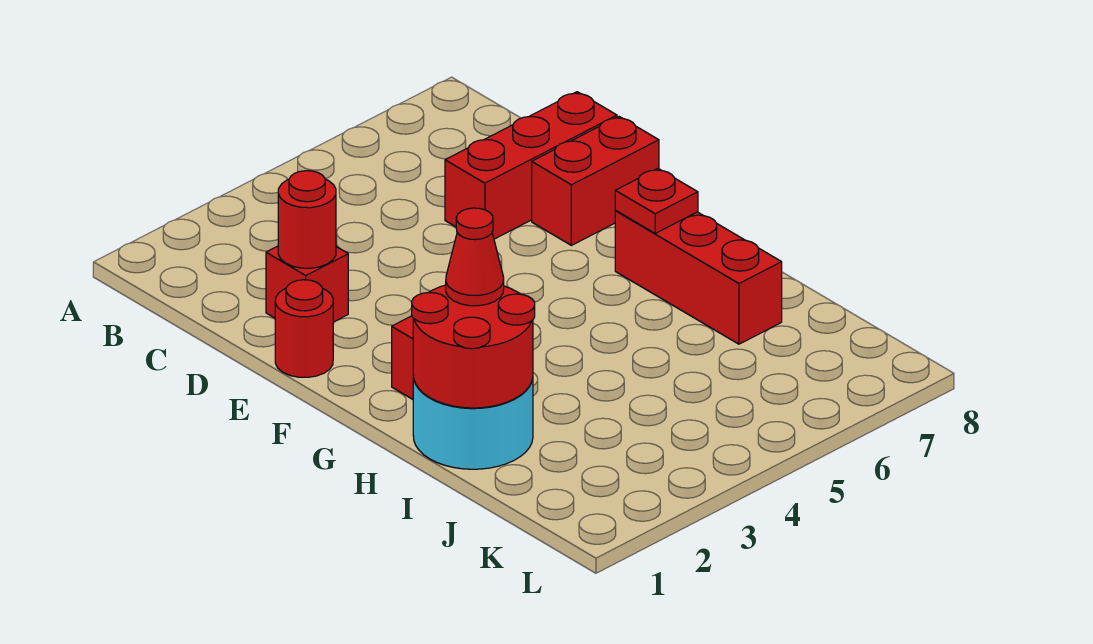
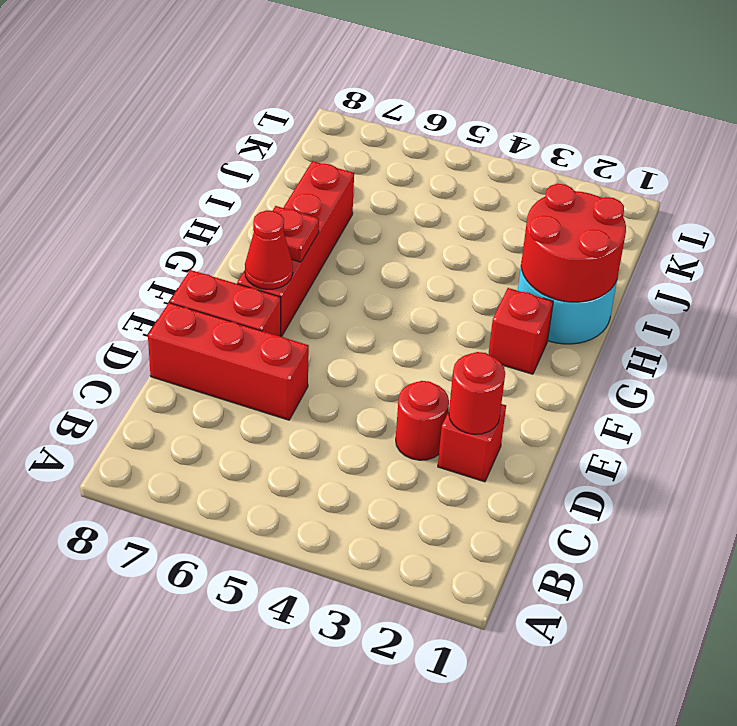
red round brick E1 level 1 -> red round brick D3 level 1
red brick G7:I7 level 1 -> red brick F7:I7 level 1
red cone H2 level 3 -> red cone F7 level 2

